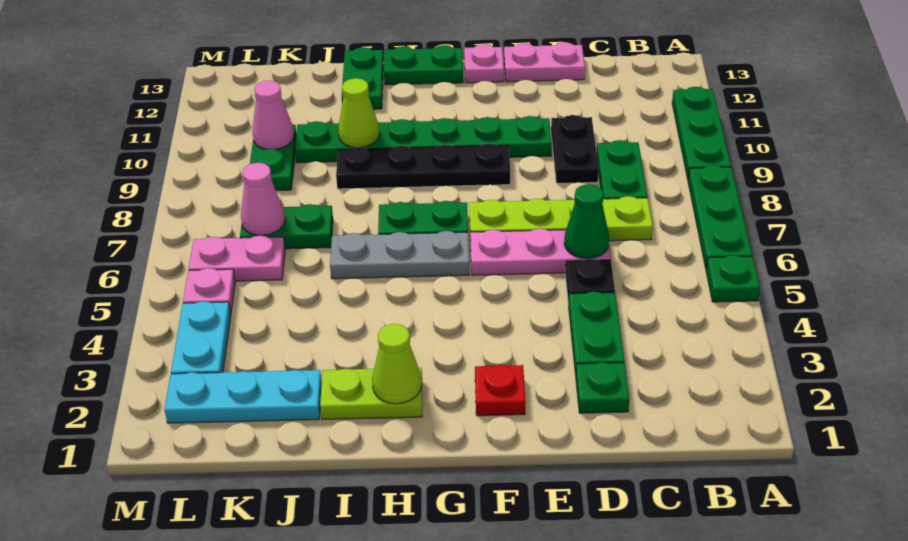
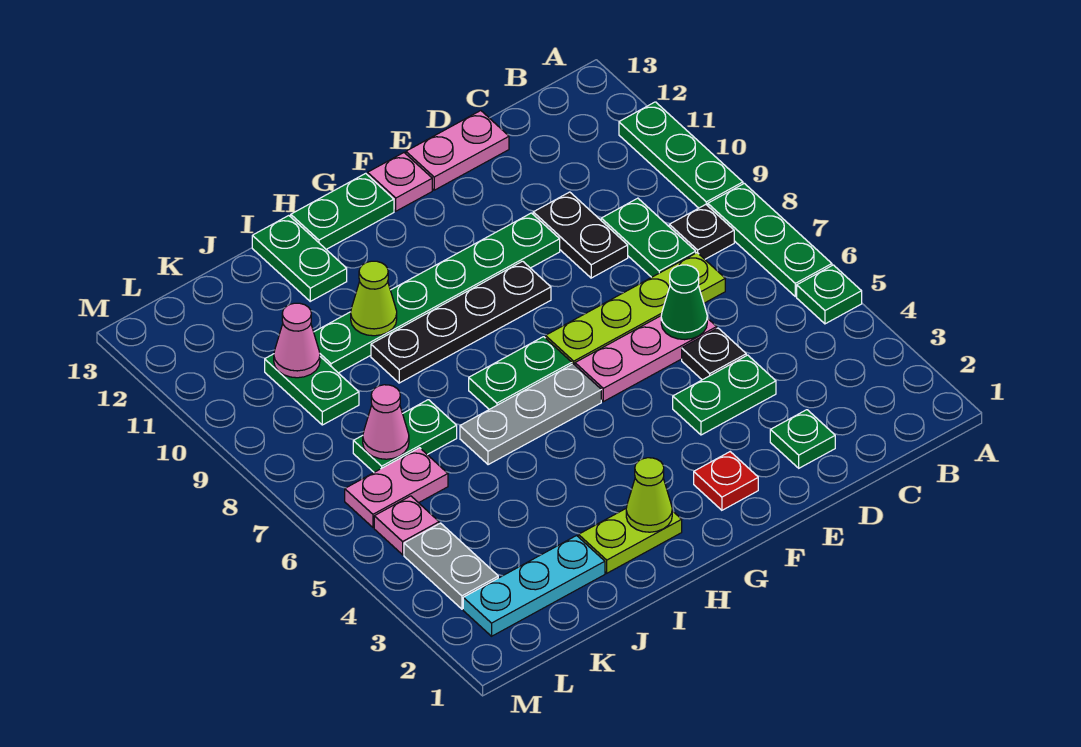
none -> black plate B8 level 1
green plate D3:D4 level 1 -> green plate D4:E4 level 1
cyan plate L3:L4 level 1 -> grey plate L3:L4 level 1

